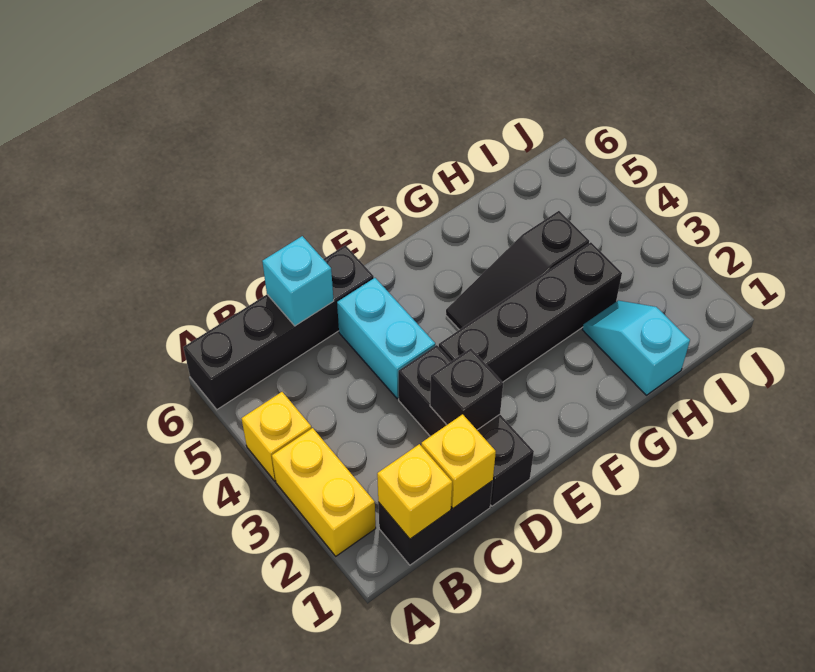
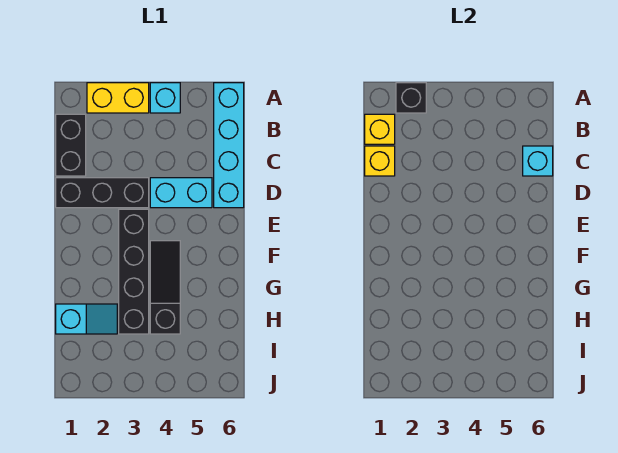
yellow brick A4 level 1 -> cyan brick A4 level 1
black brick A6:D6 level 1 -> cyan brick A6:D6 level 1
black brick D2 level 2 -> black brick A2 level 2

